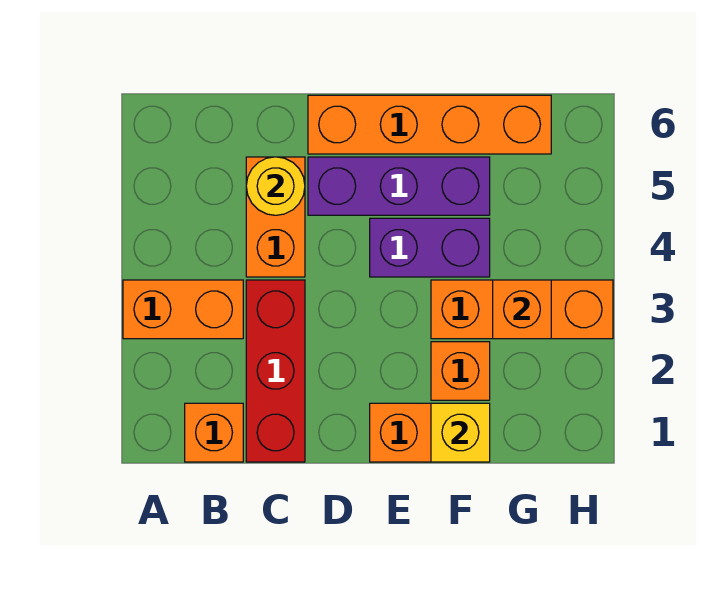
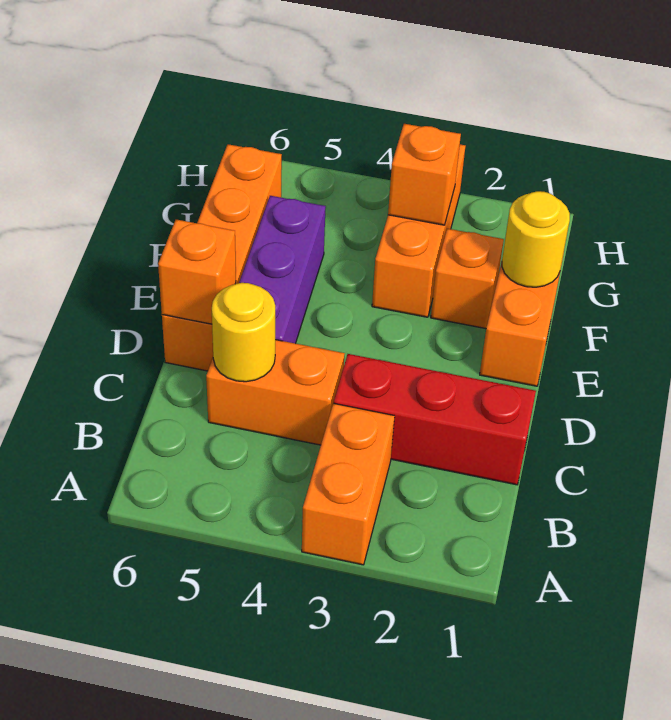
orange brick B1 level 1 -> orange brick D6 level 2
purple brick E4:F4 level 1 -> none
yellow brick F1 level 2 -> yellow round brick F1 level 2

